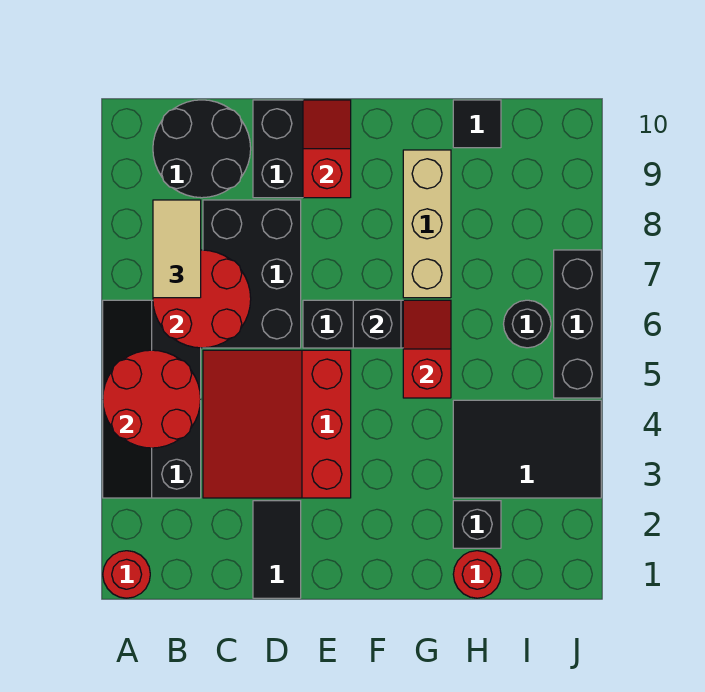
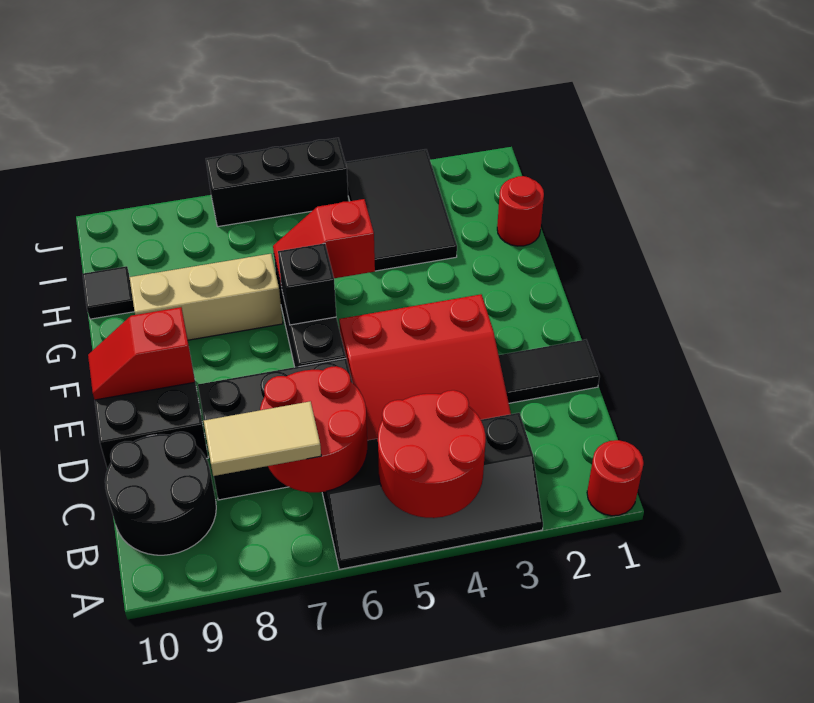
black brick H2 level 1 -> none
black round brick I6 level 1 -> none

